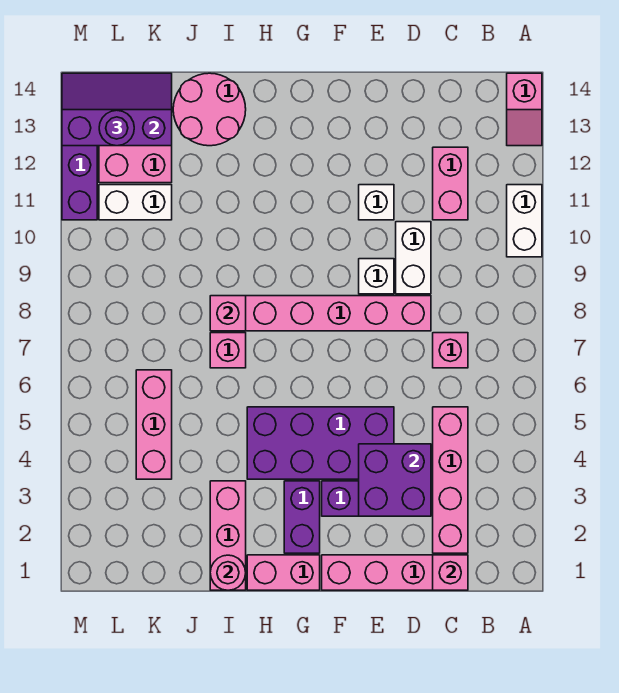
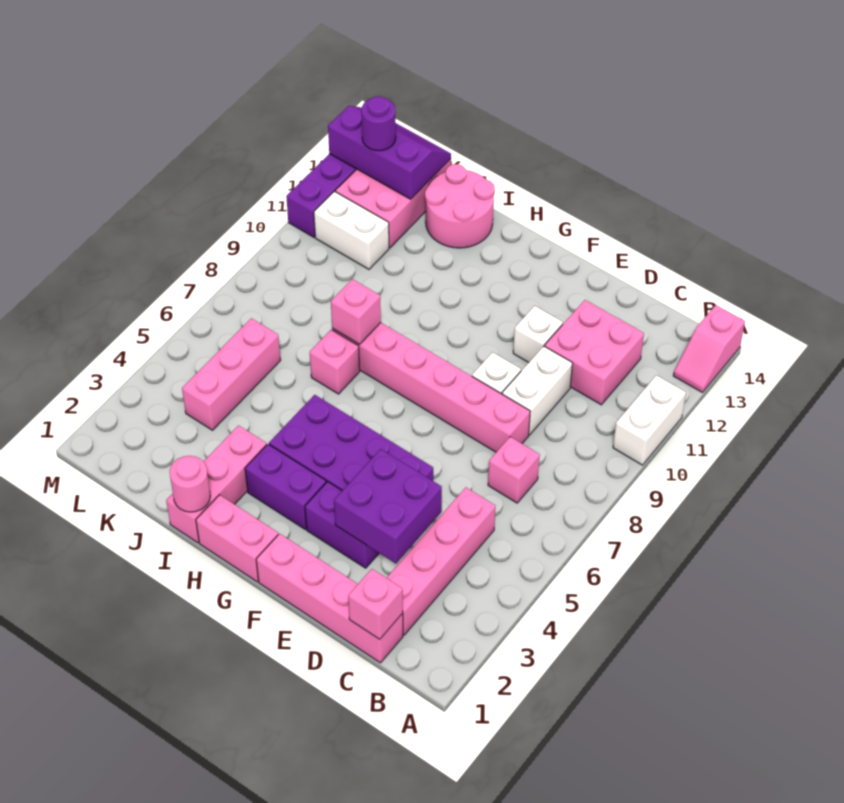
pink brick C11:C12 level 1 -> pink brick C11:D12 level 1
purple brick G2:G3 level 1 -> purple brick G3:H3 level 1

